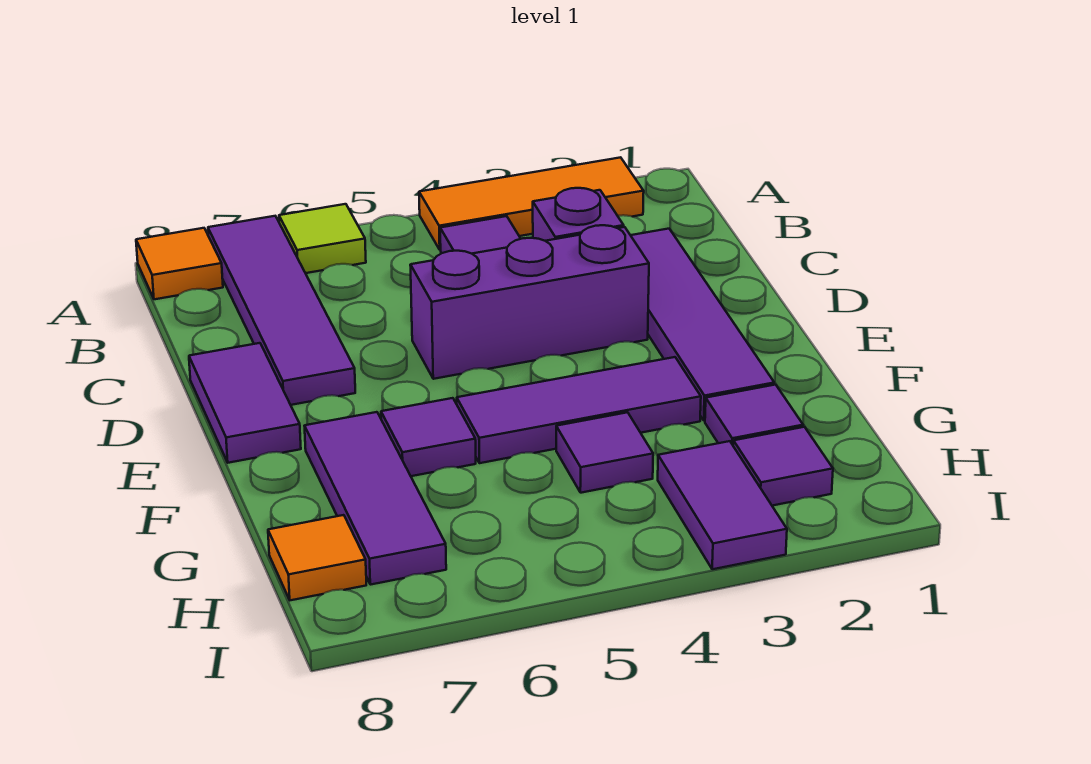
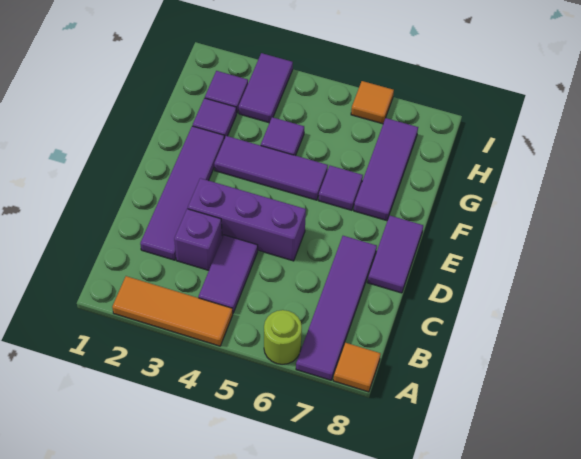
lime tile A6 level 1 -> lime round brick A6 level 1
orange tile H8 level 1 -> orange tile I6 level 1

